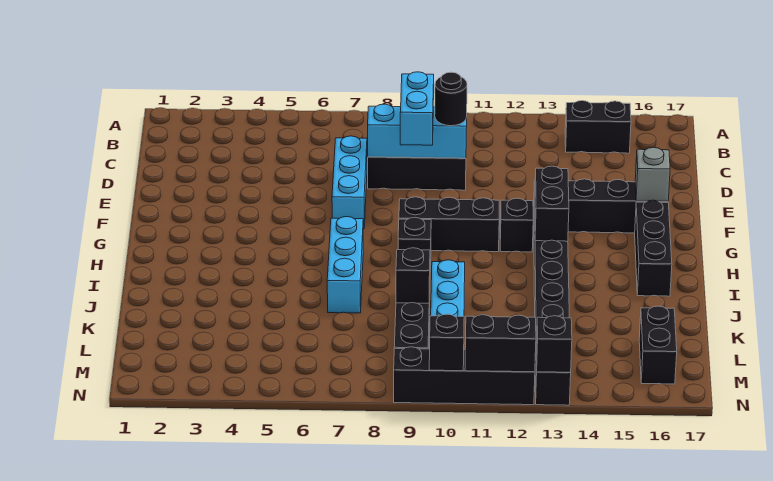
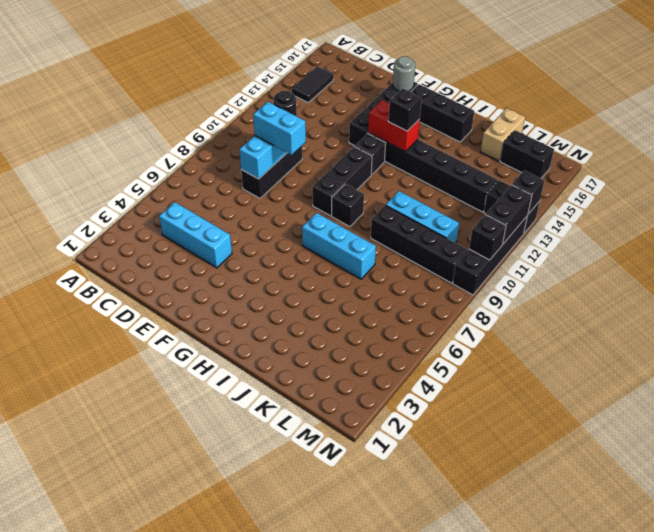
black brick B14:B15 level 1 -> black tile B14:B15 level 1
cyan brick D7:F7 level 1 -> cyan brick C4:E4 level 1
grey brick F16 level 2 -> grey round brick F16 level 2
black brick G13:H13 level 2 -> red brick G13:H13 level 2
black brick K9 level 2 -> black brick H13 level 3
none -> tan brick K16:K17 level 1

